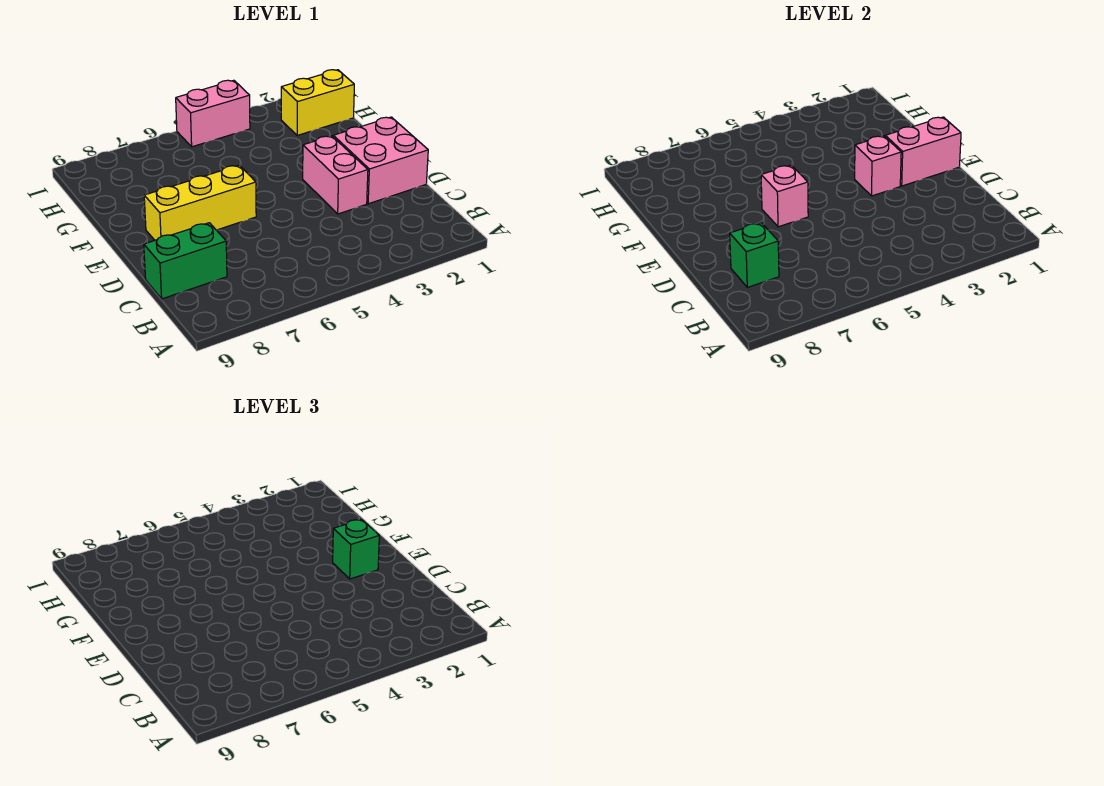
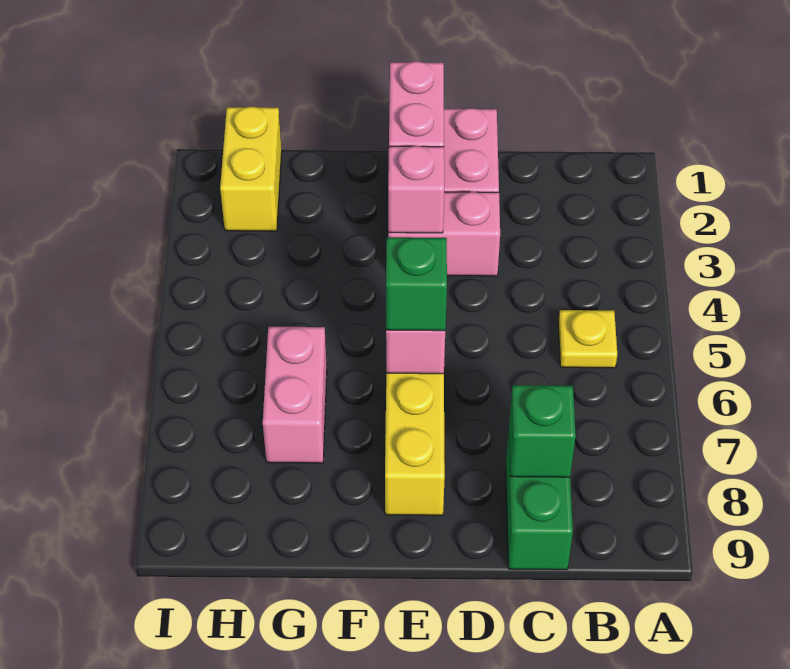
none -> yellow plate B5 level 1
green brick E2 level 3 -> green brick E6 level 3
pink brick I4:I5 level 1 -> pink brick G6:G7 level 1

